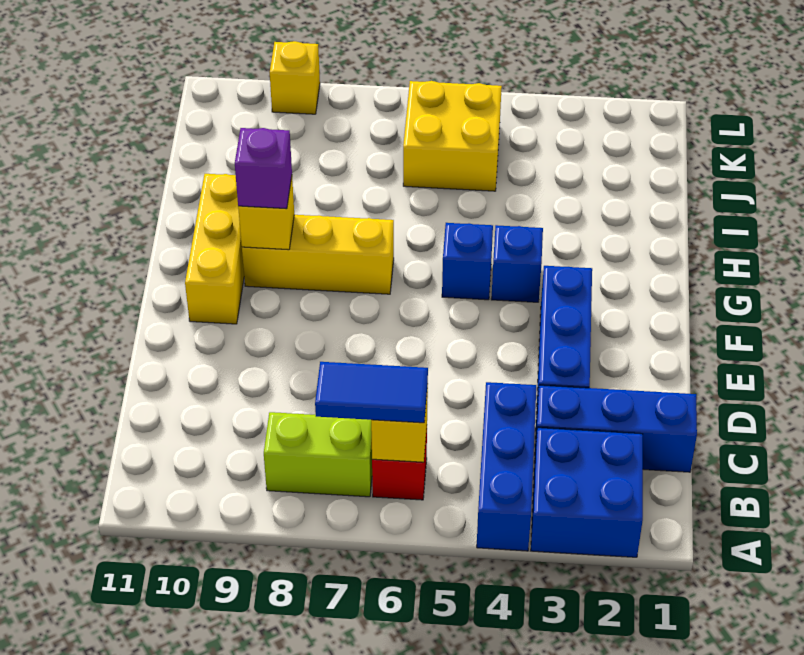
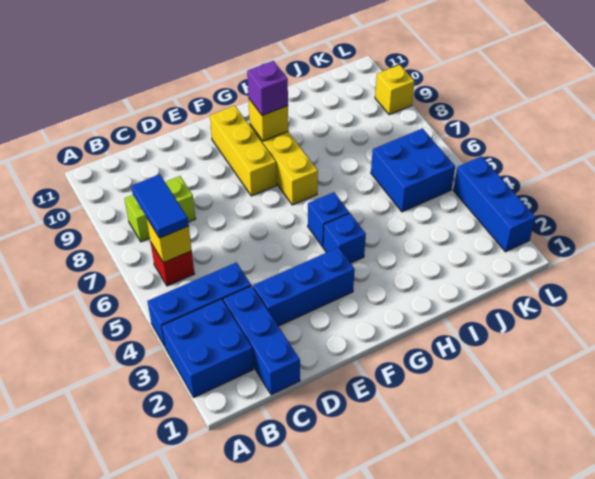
lime brick B7:B8 level 1 -> lime brick B8:C8 level 1
yellow brick F10:H10 level 1 -> yellow brick F8:F10 level 1
yellow brick J5:K6 level 1 -> blue brick J5:K6 level 1
none -> blue brick L2:L4 level 1

